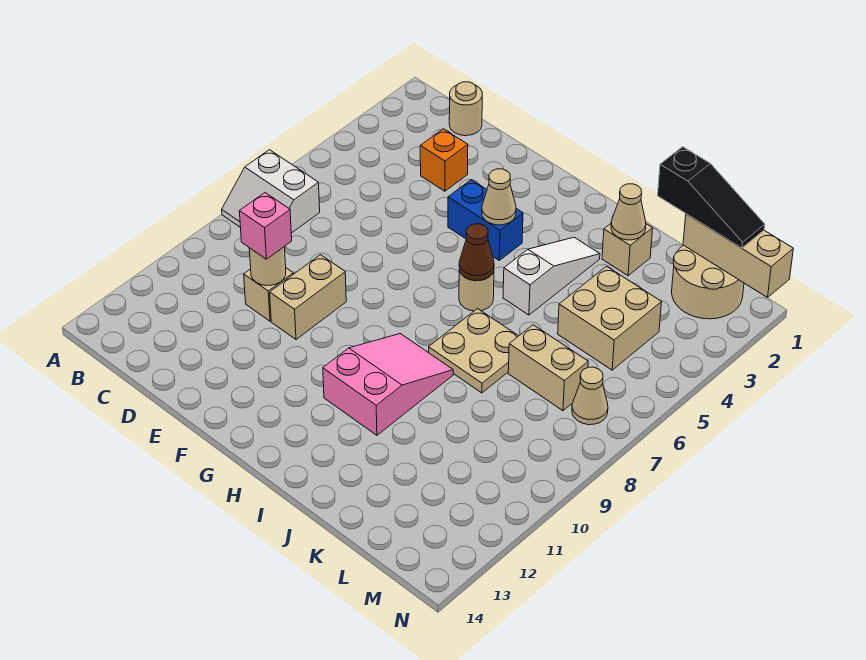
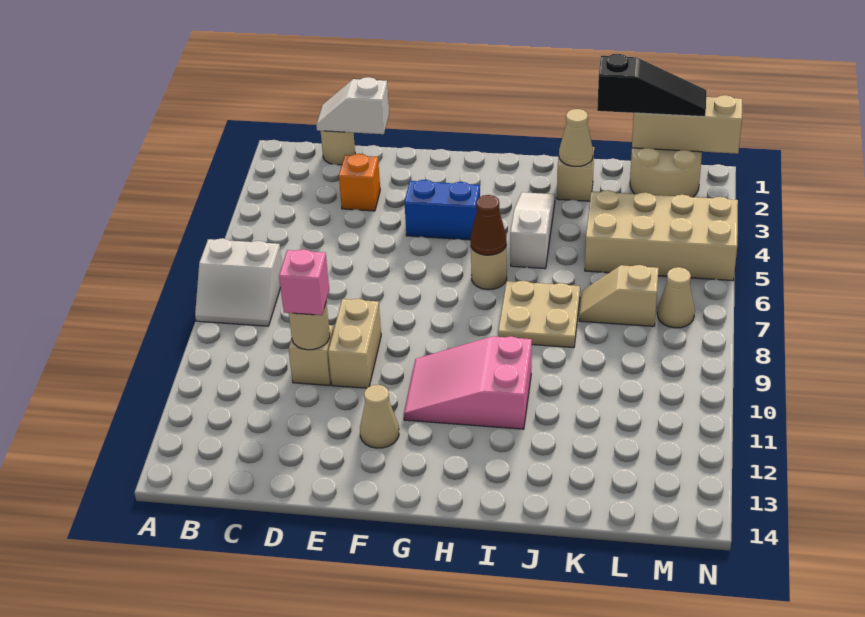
none -> white slope C1:D1 level 2 top D
tan cone G4 level 2 -> tan cone F12 level 1
pink slope H9:I11 level 1 top 11 -> pink slope G10:I11 level 1 top I
tan brick K4:L5 level 1 -> tan brick K4:N5 level 1
tan brick K7:L7 level 1 -> tan slope K7:L7 level 1 top L

